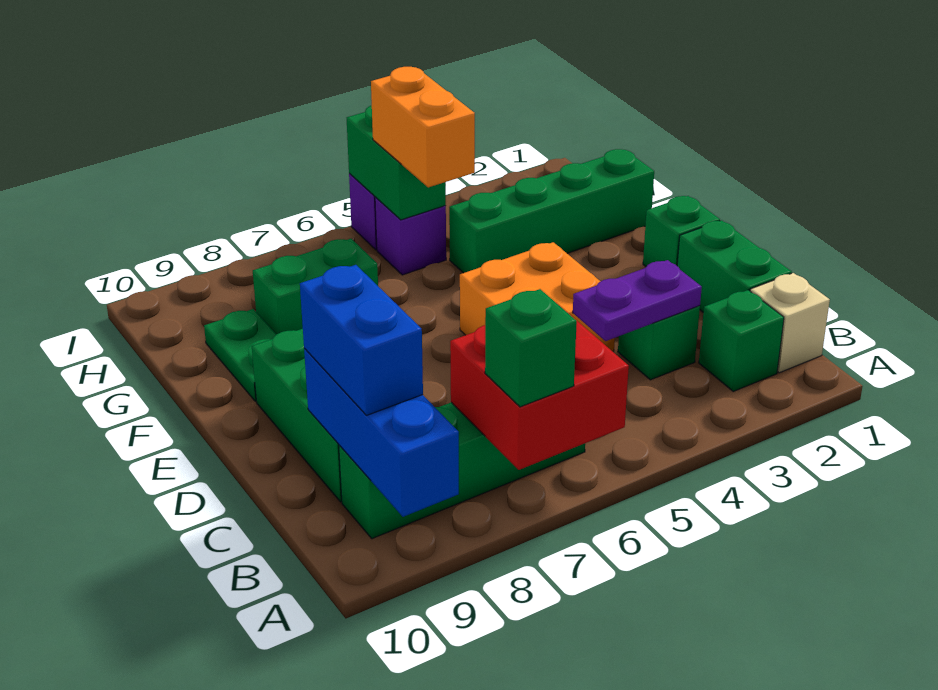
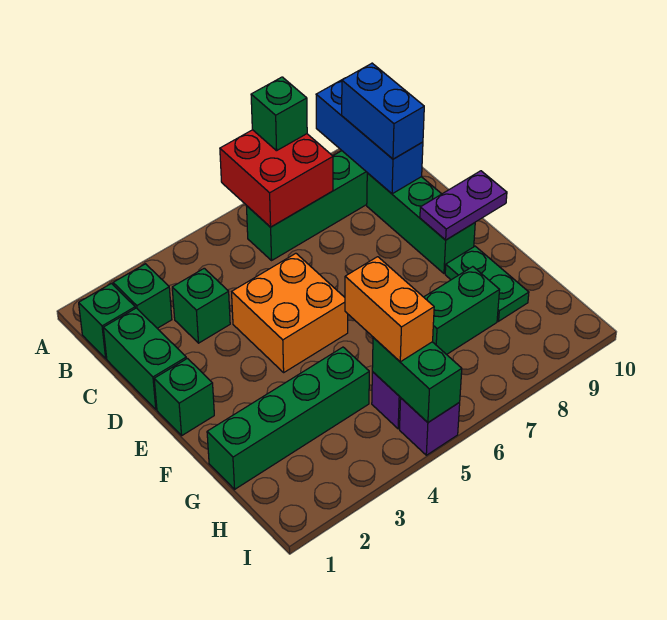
tan brick B1 level 1 -> green brick B1 level 1
purple plate C3:C4 level 2 -> purple plate E9:E10 level 2

